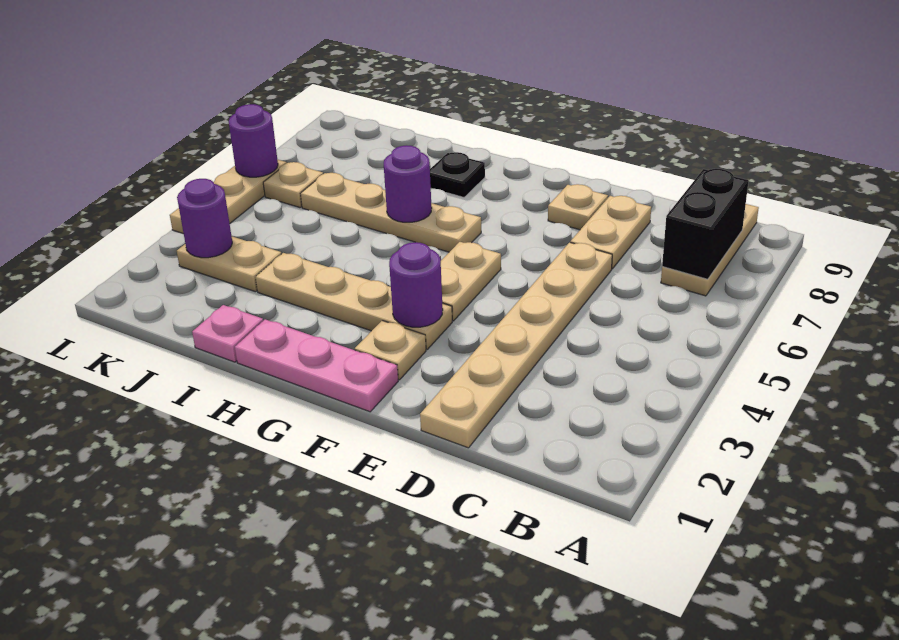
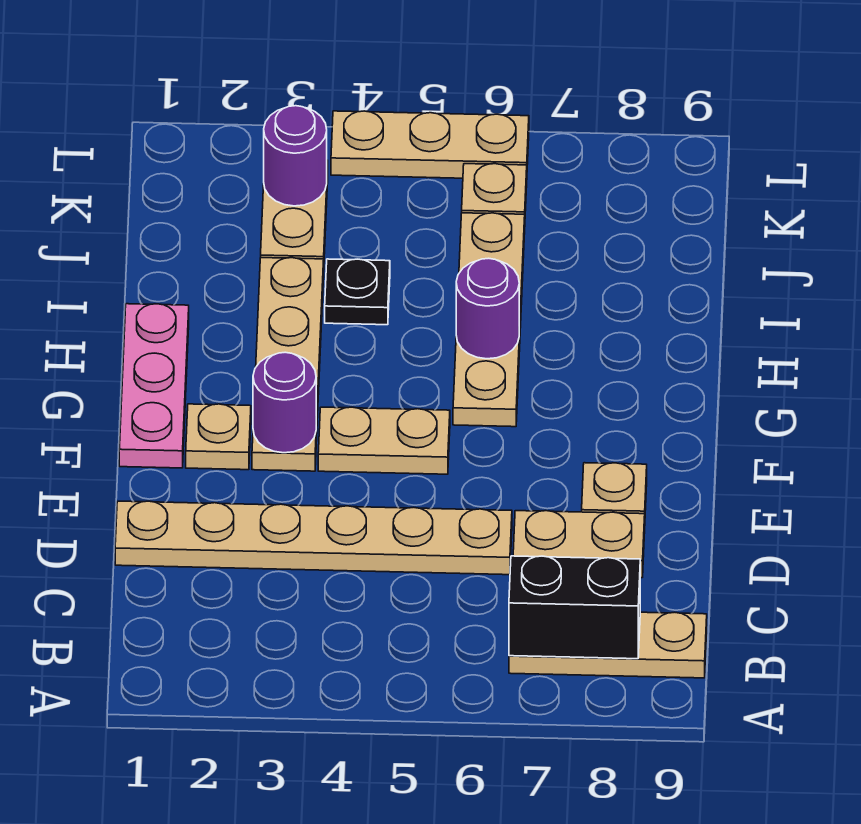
black plate H8 level 1 -> black plate I4 level 1
pink plate I1 level 1 -> none
purple round brick L6 level 2 -> none

